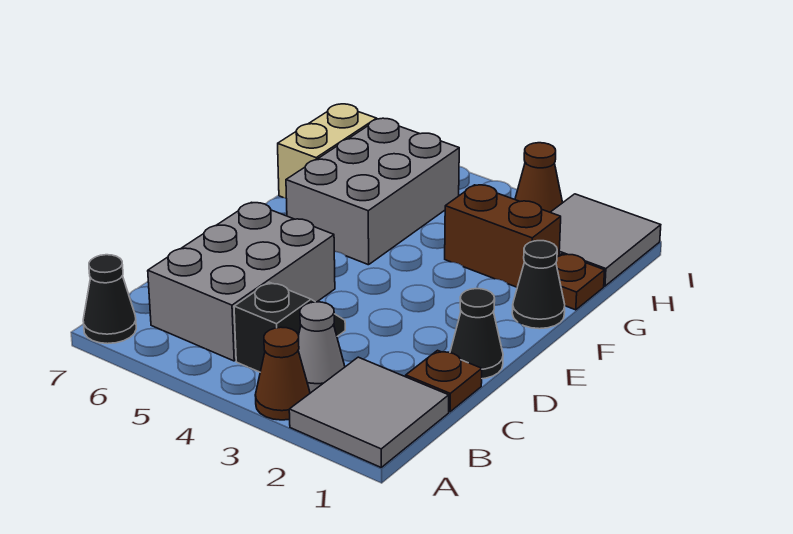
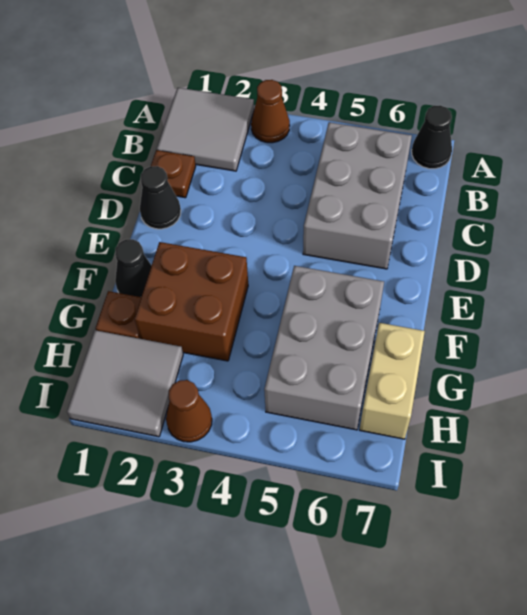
grey cone B3 level 1 -> none
black slope B4:C4 level 1 top B -> none
brown brick G2:G3 level 1 -> brown brick F2:G3 level 1

